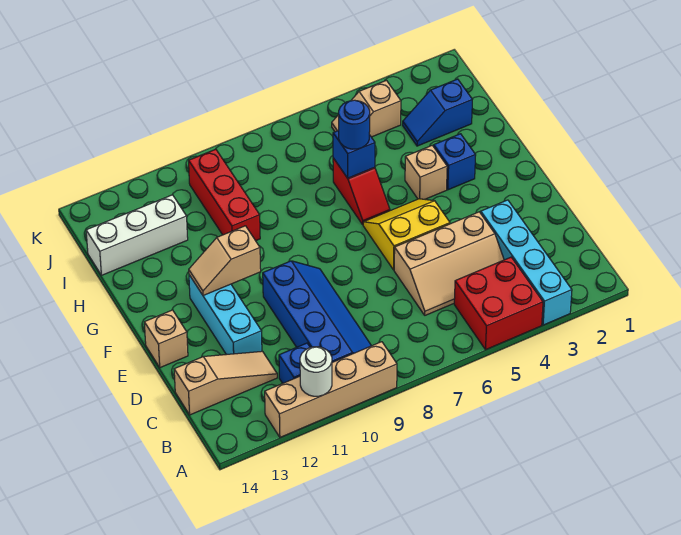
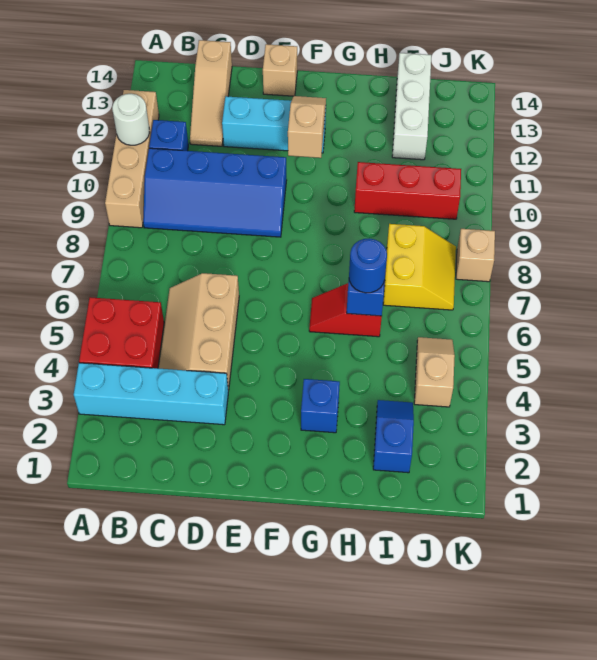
yellow slope E5:F6 level 1 top E -> yellow slope I7:J8 level 1 top I
tan brick G4 level 1 -> tan brick K8 level 1

